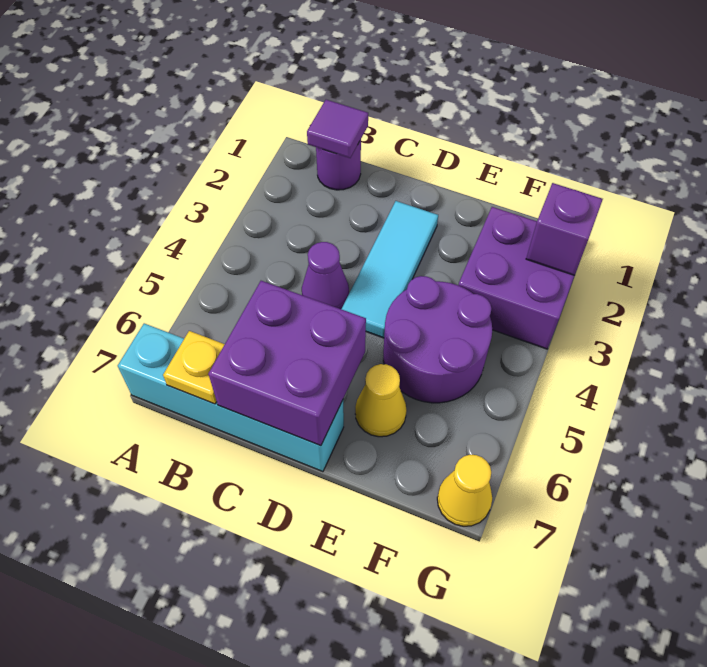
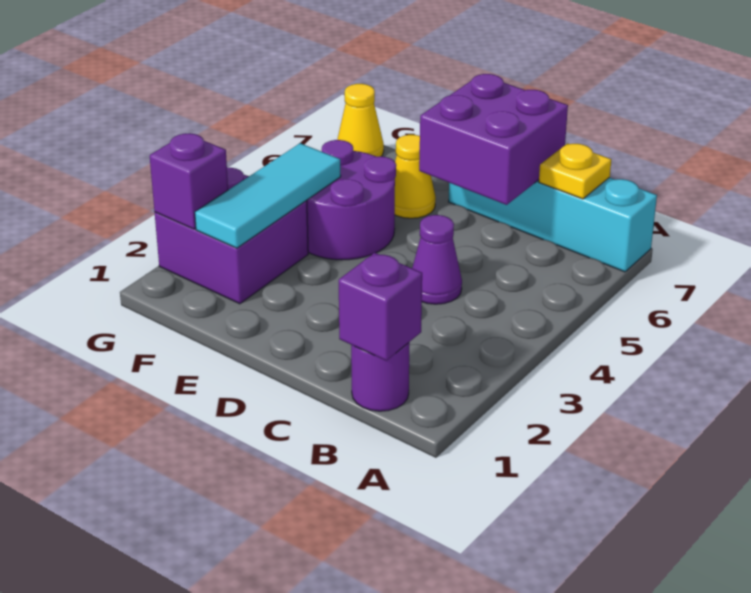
purple tile B1 level 2 -> purple brick B1 level 2
cyan tile D2:D4 level 1 -> cyan tile F2:F4 level 2

